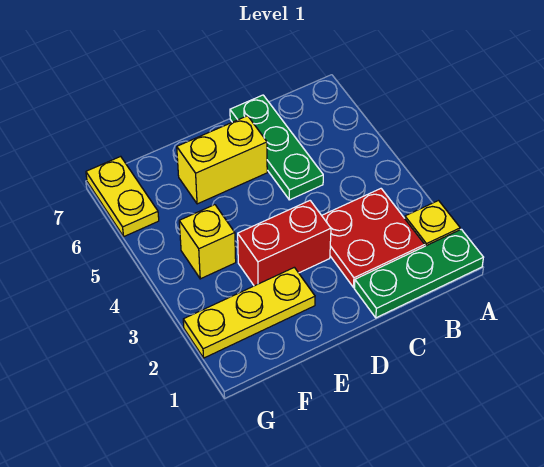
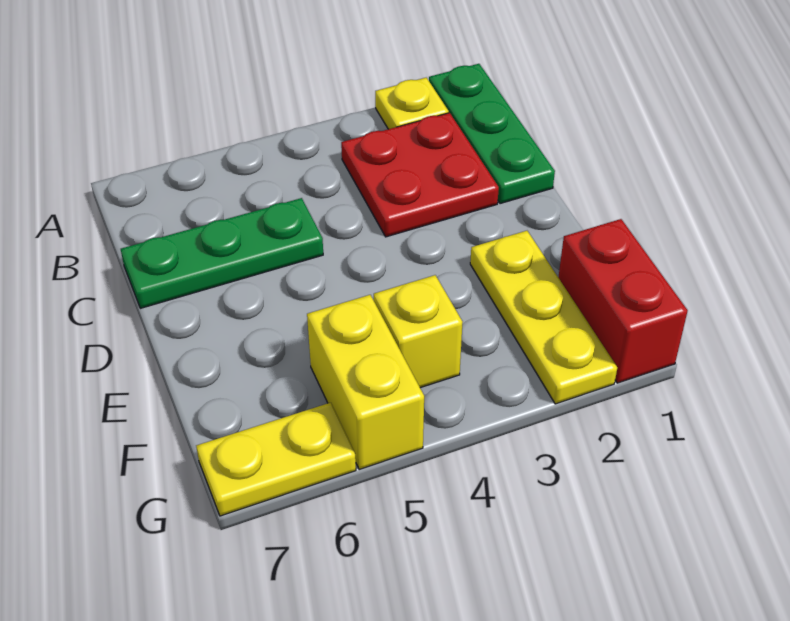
red brick D3:E3 level 1 -> red brick F1:G1 level 1
yellow brick D6:E6 level 1 -> yellow brick F5:G5 level 1

